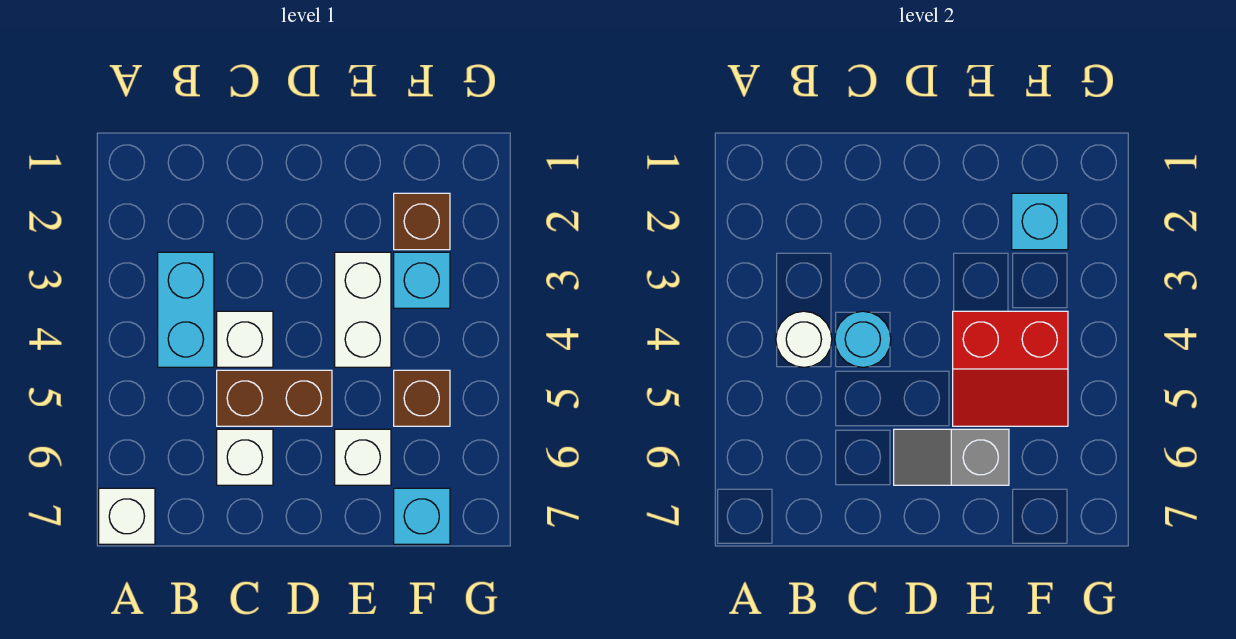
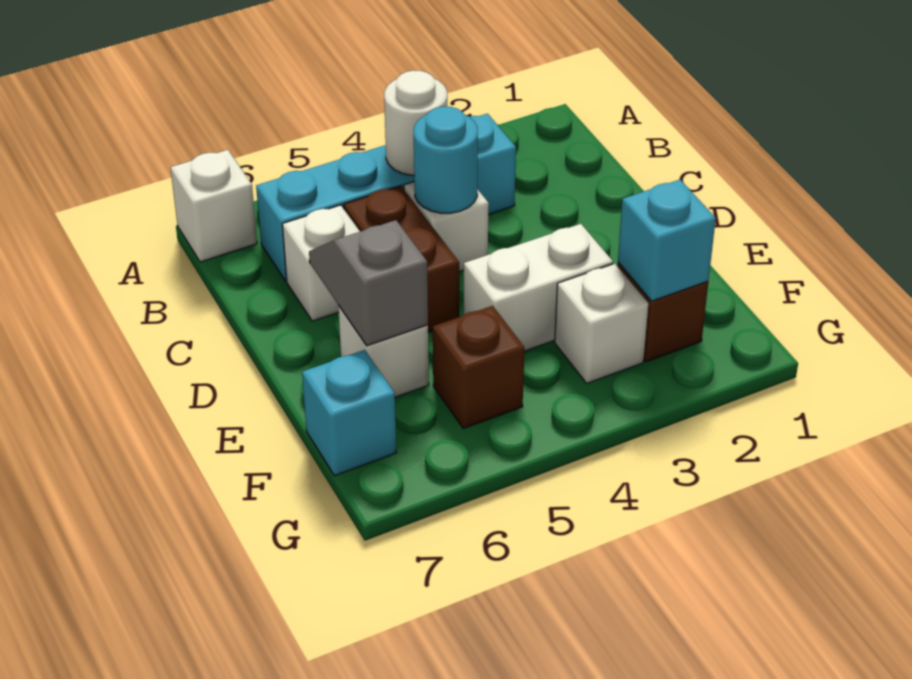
cyan brick B3:B4 level 1 -> cyan brick B3:B6 level 1
red slope E4:F5 level 2 top 4 -> none
cyan brick F3 level 1 -> white brick F3 level 1

